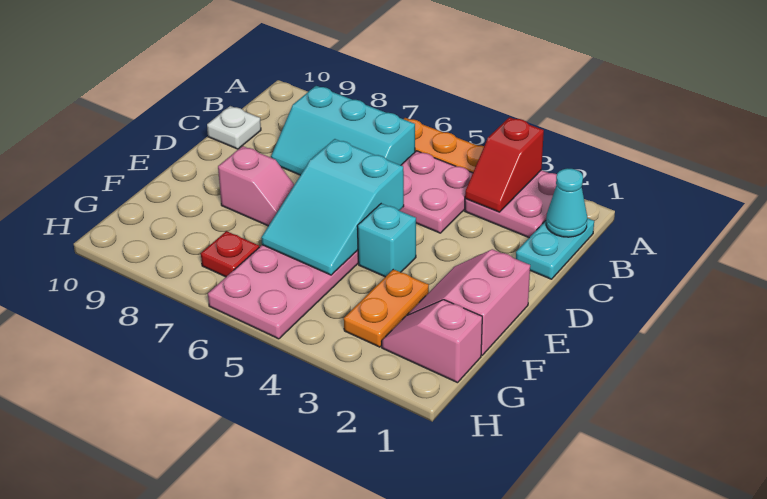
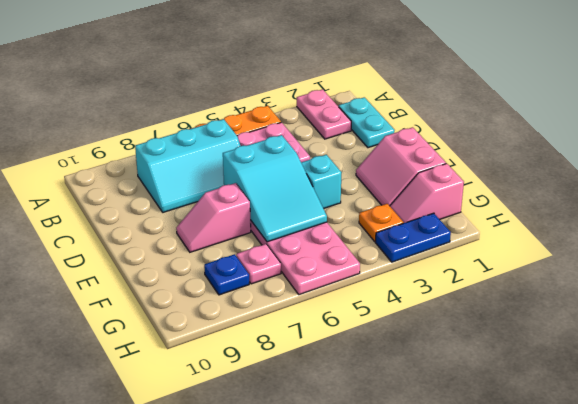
pink plate A2:B3 level 1 -> pink plate A2:B2 level 1
red slope A3:B3 level 2 top A -> none
cyan cone B1 level 2 -> none
white plate C10 level 1 -> none
pink slope E7:E8 level 1 top 8 -> pink slope E7:E8 level 1 top 7
orange plate F3:G3 level 1 -> orange plate G3 level 1
red plate G7 level 1 -> pink plate G7 level 1
none -> blue plate G8 level 1
none -> blue plate H2:H3 level 1

